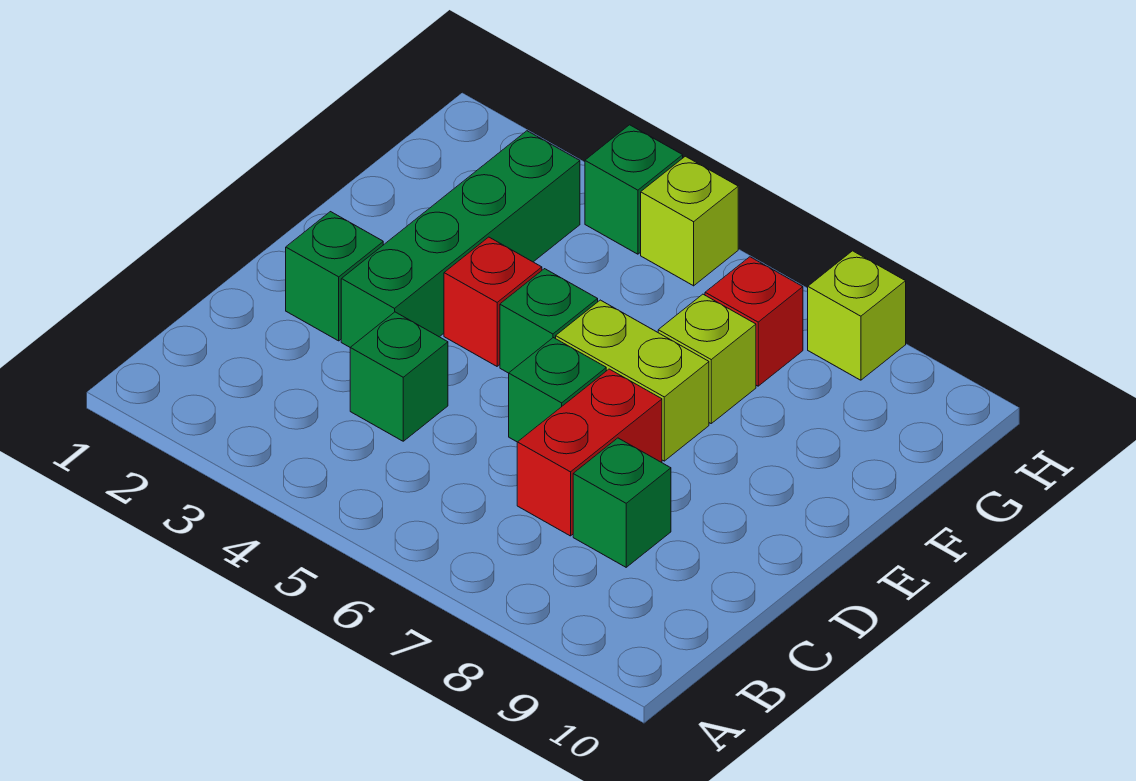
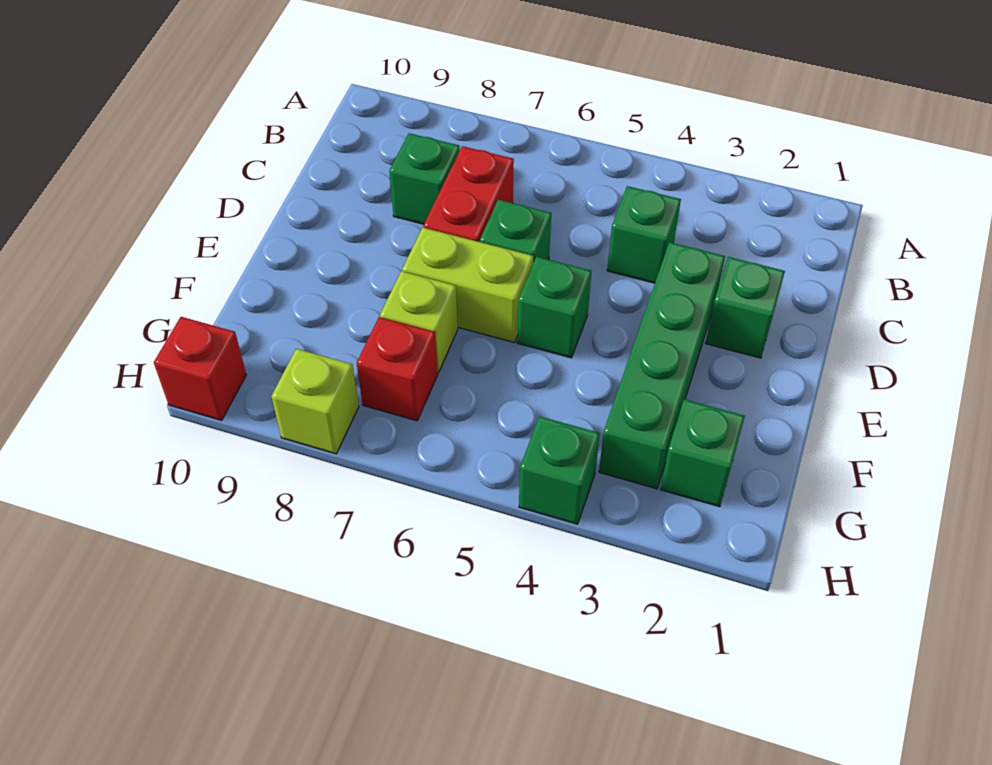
red brick E4 level 1 -> red brick H10 level 1
none -> green brick G2 level 1
lime brick H5 level 1 -> none

